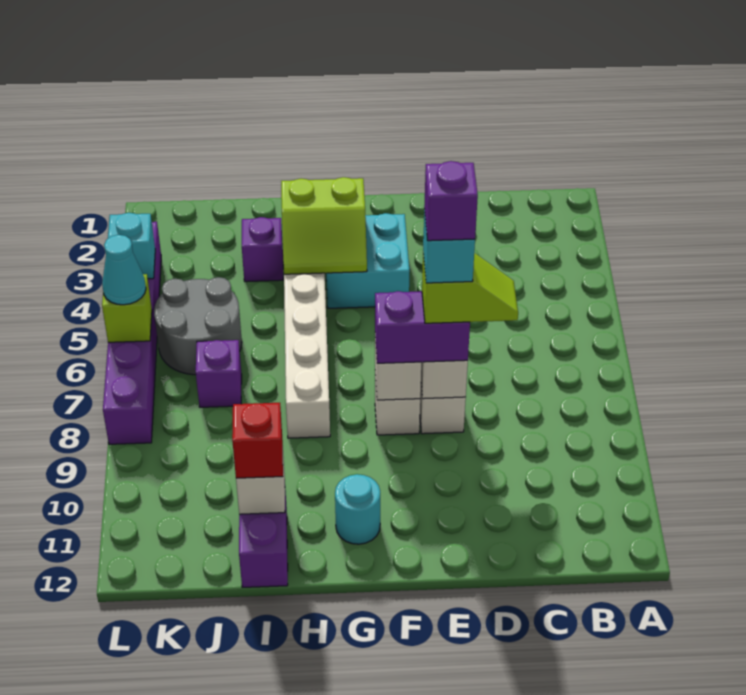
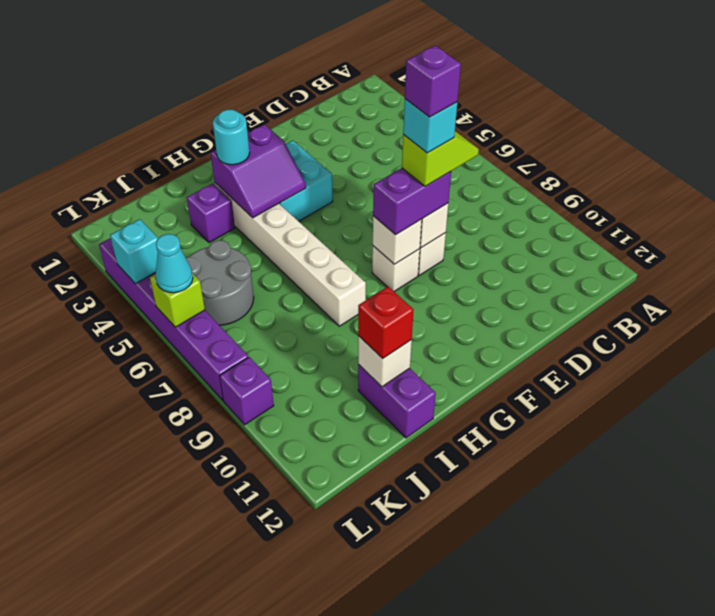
lime slope G3:H4 level 2 top 3 -> purple slope G3:H4 level 2 top 3
cyan round brick G11 level 1 -> cyan round brick H3 level 3
purple brick J7 level 1 -> purple brick L9 level 1

